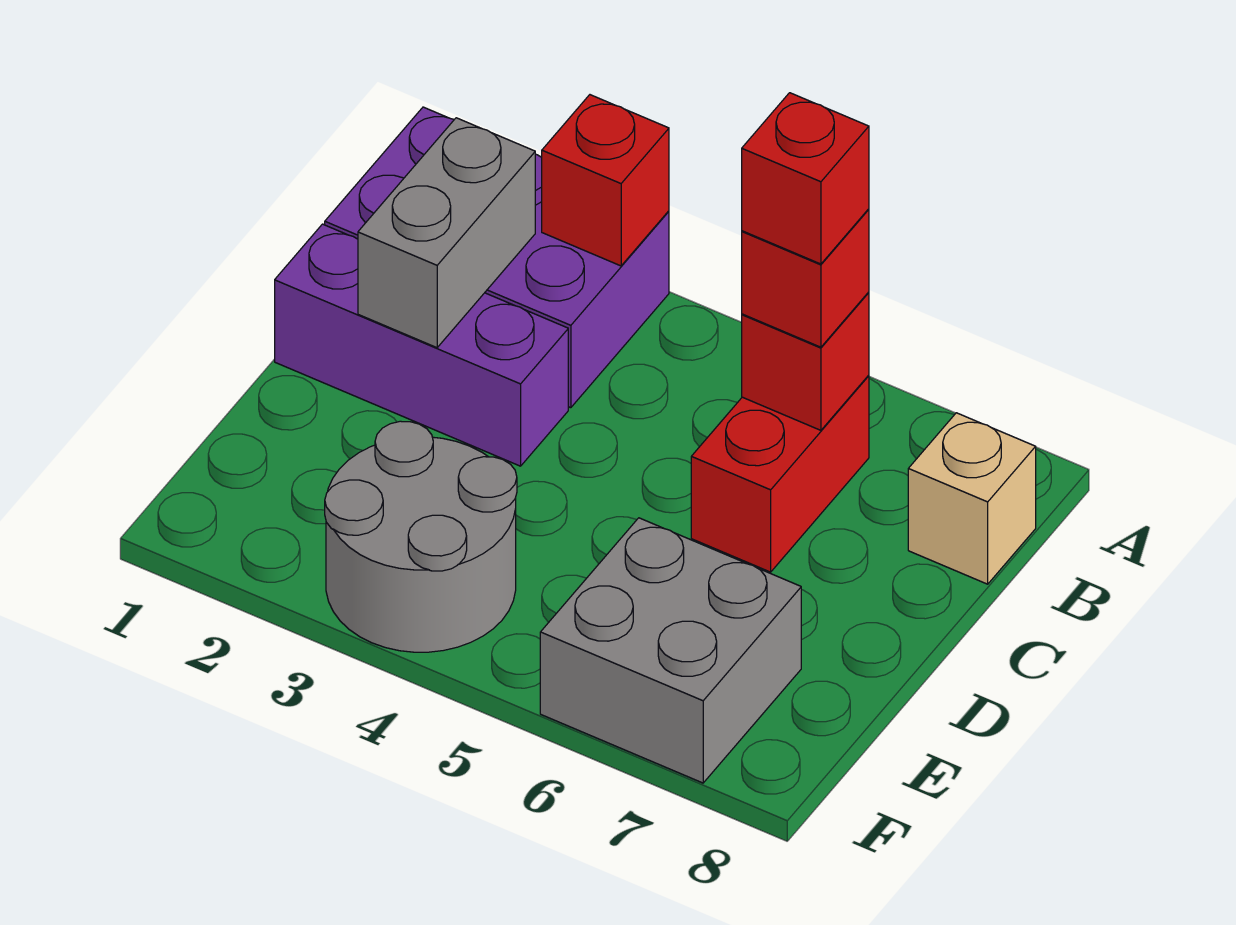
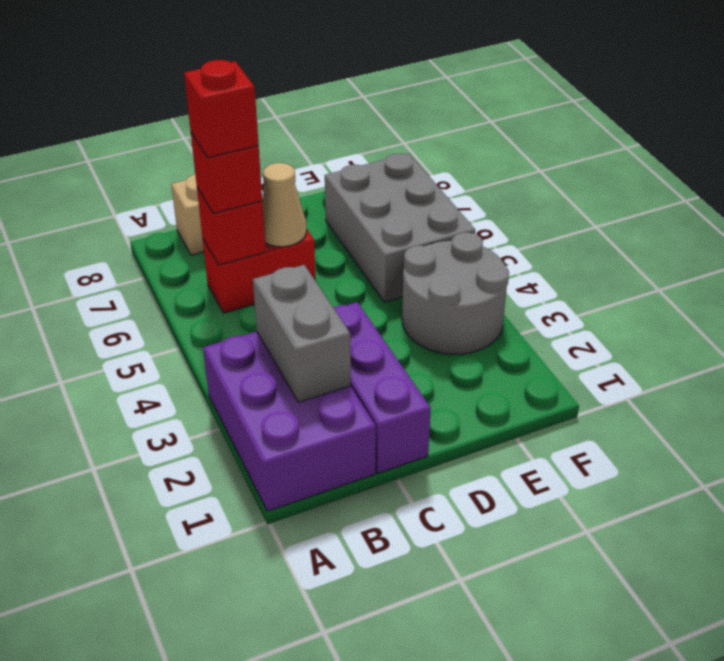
red brick A3 level 2 -> none
grey brick B2:C2 level 2 -> grey brick B2:B3 level 2
none -> tan cone C6 level 2
grey brick E6:F7 level 1 -> grey brick E5:F7 level 1

